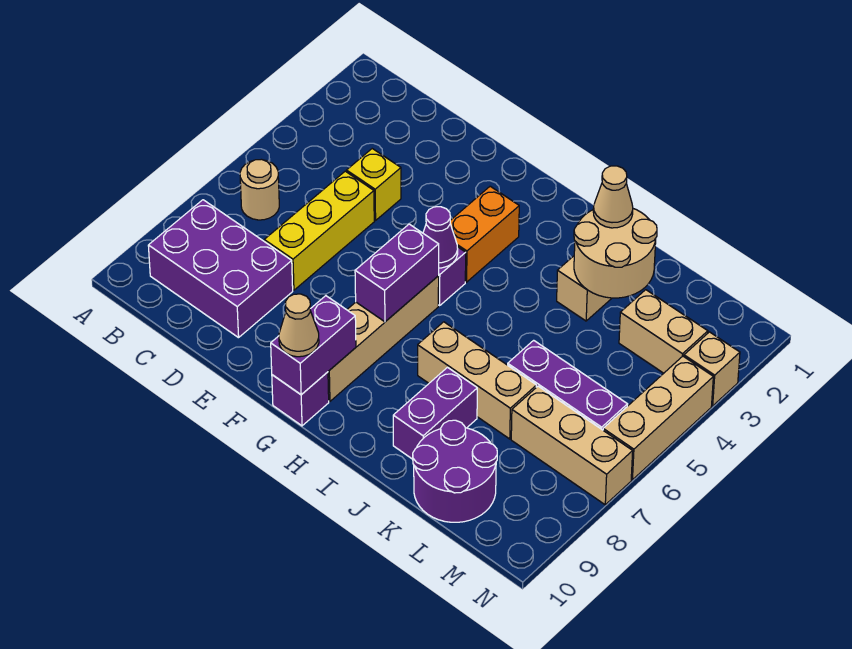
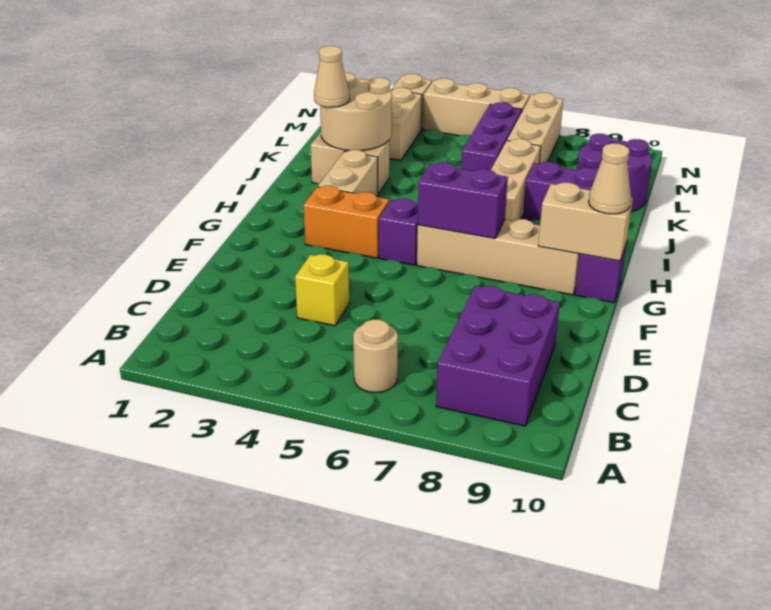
yellow brick D5:D7 level 1 -> none
purple cone G5 level 2 -> none
purple brick G9:G10 level 2 -> tan brick G9:G10 level 2
none -> tan brick H3:I3 level 1

